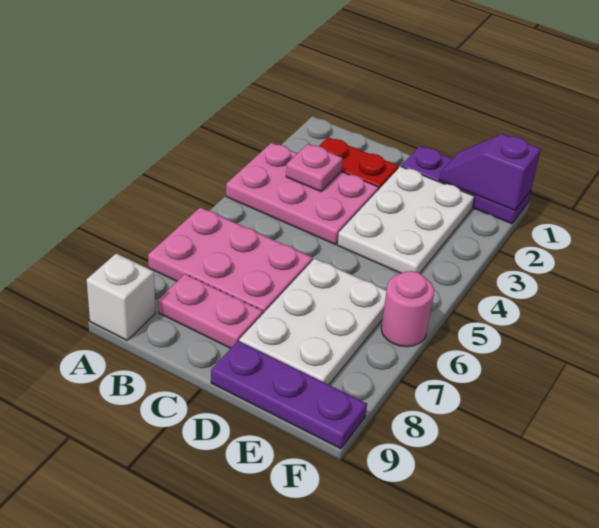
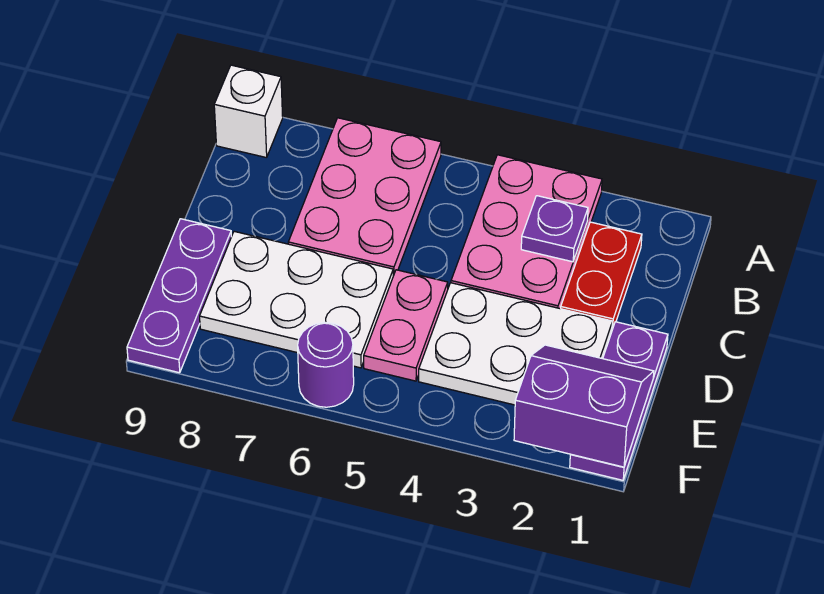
pink plate B3 level 2 -> purple plate B3 level 2
pink plate B8:C8 level 1 -> pink plate D5:E5 level 1
purple slope E1:F1 level 2 top F -> purple slope E1:F2 level 2 top F
pink round brick F6 level 1 -> purple round brick F6 level 1

